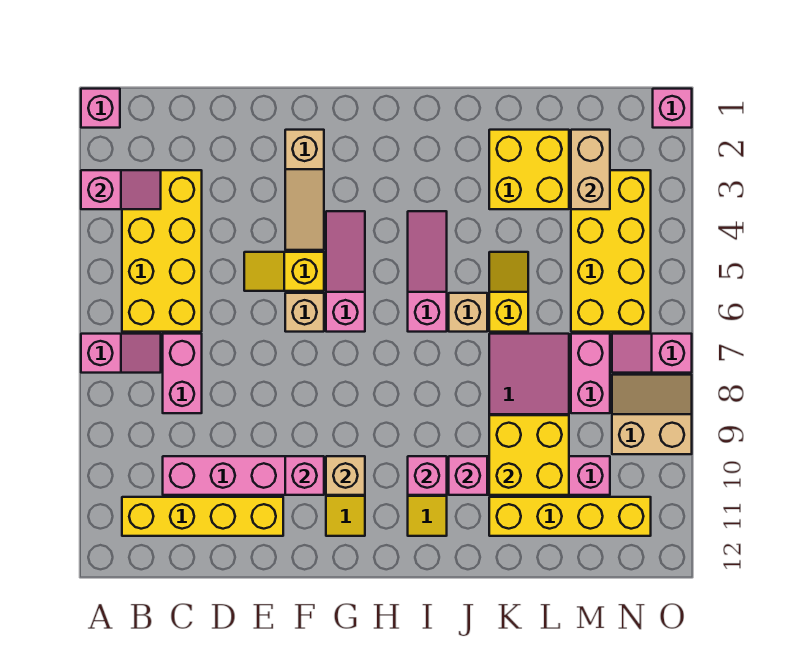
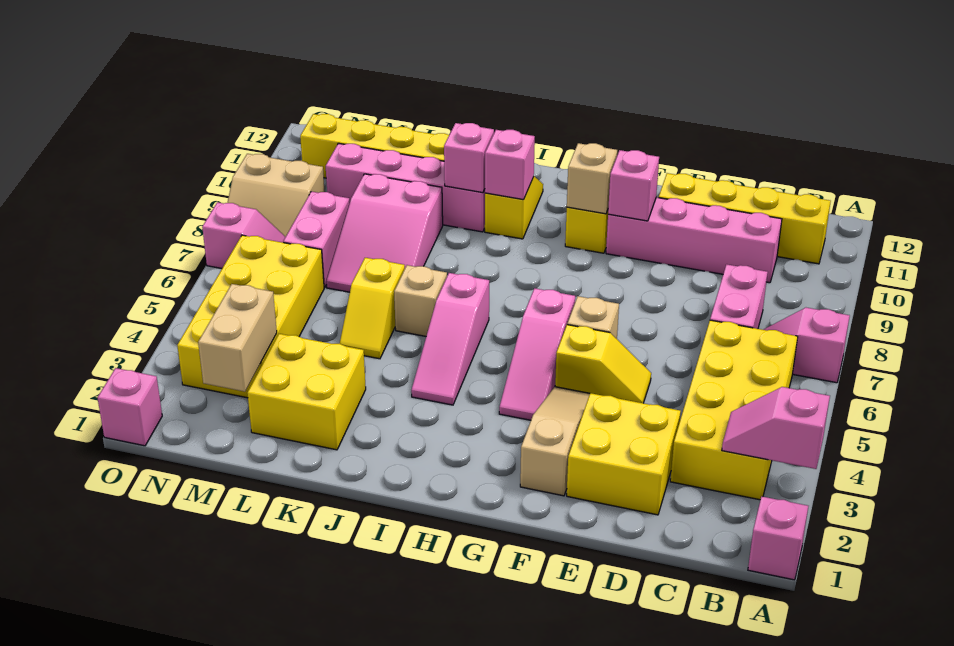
yellow brick K9:L10 level 2 -> yellow brick D2:E3 level 1

